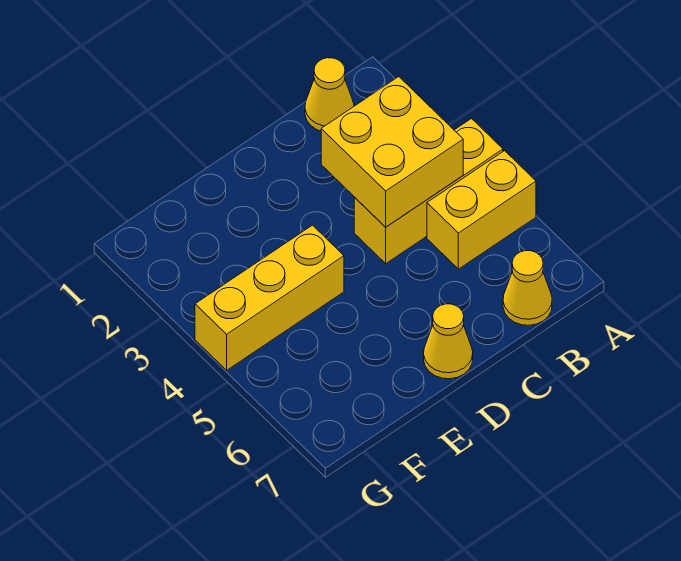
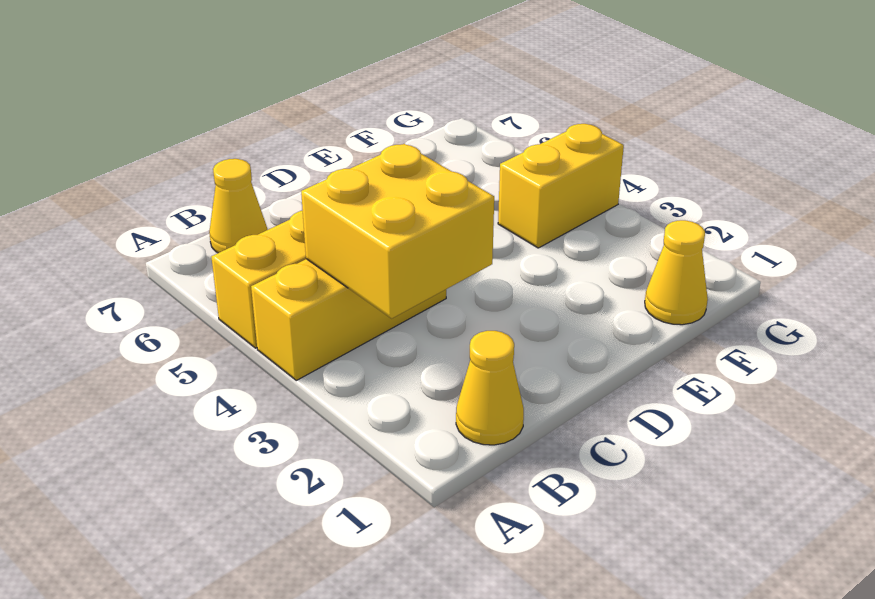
yellow cone D7 level 1 -> yellow cone F1 level 1
yellow brick E4:G4 level 1 -> yellow brick F4:G4 level 1

